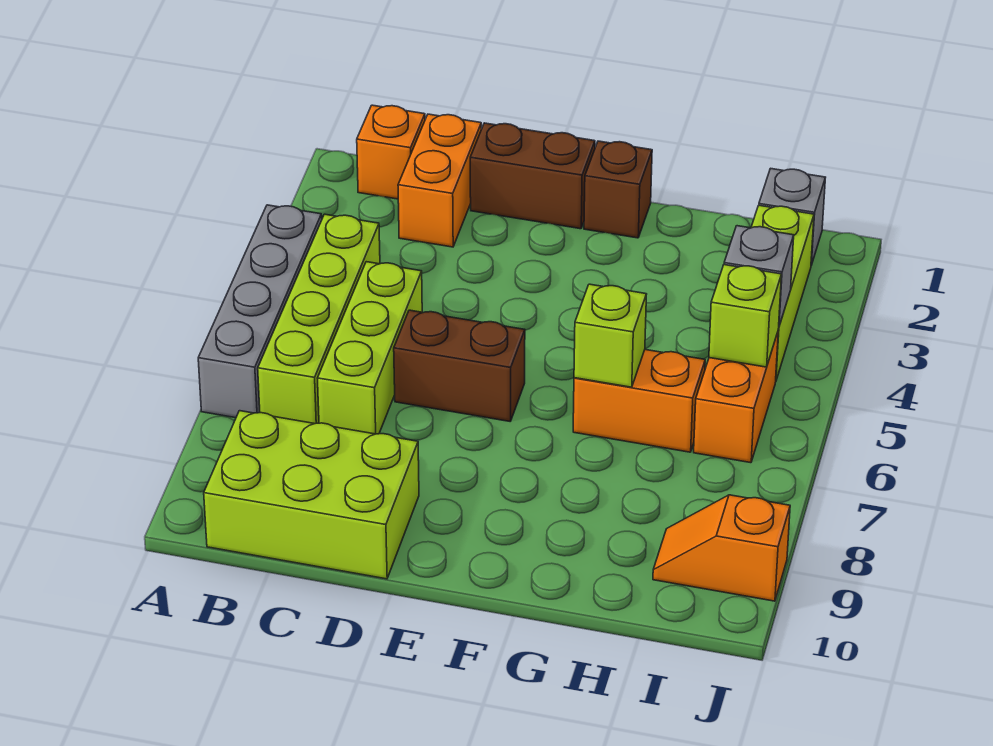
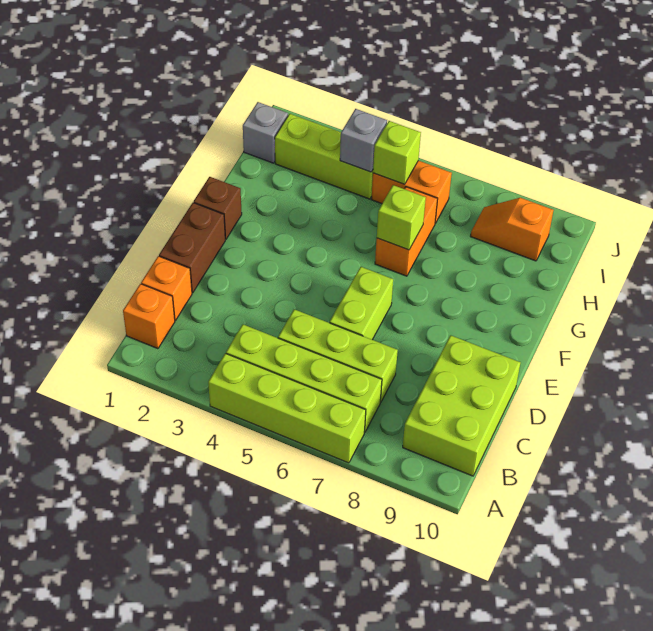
grey brick A4:A7 level 1 -> lime brick A4:A7 level 1
orange brick C1:C2 level 1 -> orange brick C1 level 1
brown brick D6:E6 level 1 -> lime brick D6:E6 level 1
orange slope I9:J9 level 1 top J -> orange slope I8:I9 level 1 top 9

